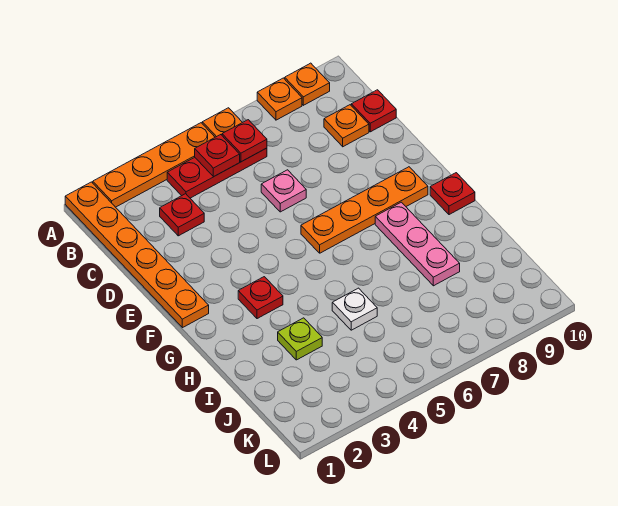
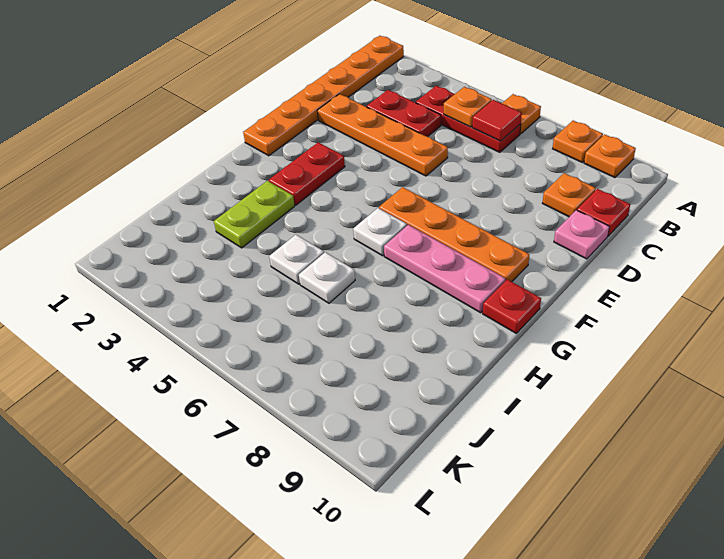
orange plate A2:A5 level 1 -> orange plate D2:D5 level 1
red plate B5 level 2 -> orange plate B5 level 2
red plate B6 level 2 -> red tile B6 level 2
red plate C3 level 1 -> red plate C3:C4 level 1
pink plate D6 level 1 -> pink plate D10 level 1
red plate G3 level 1 -> red plate F3:G3 level 1
none -> white plate G6 level 1
pink plate G8:I8 level 1 -> pink plate G7:G9 level 1
lime plate I3 level 1 -> lime plate H3:I3 level 1
none -> white plate I6 level 1

